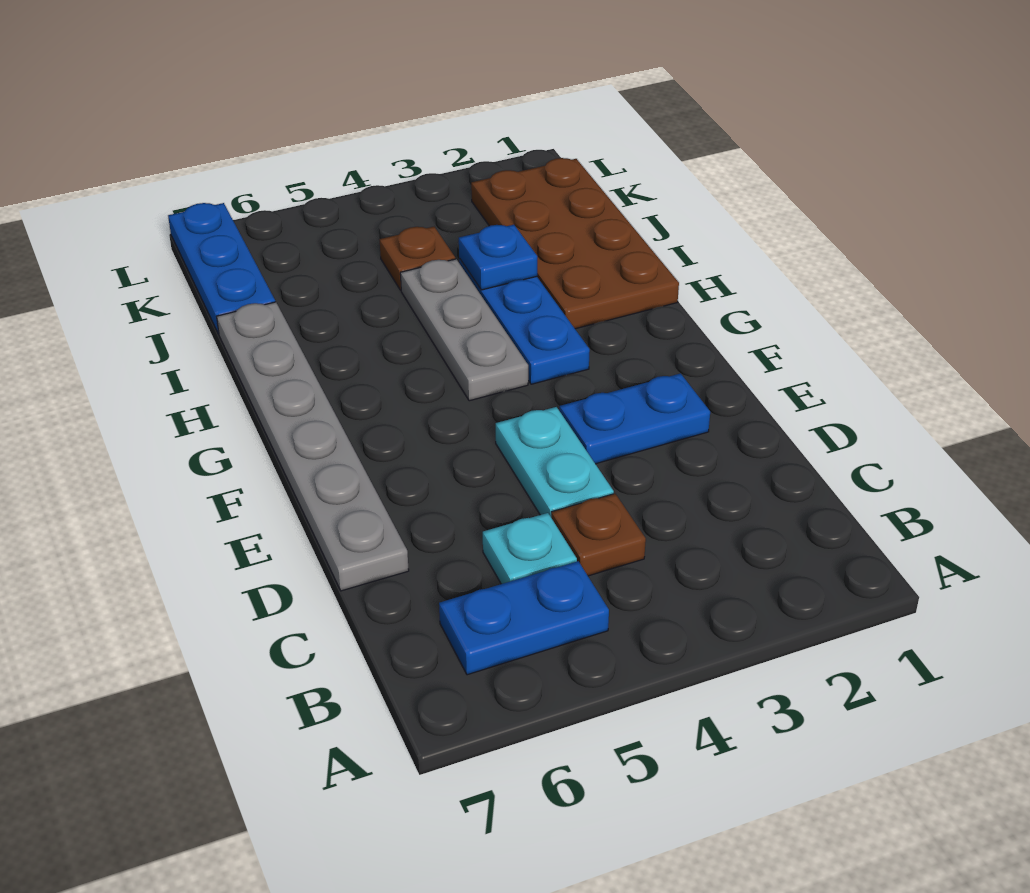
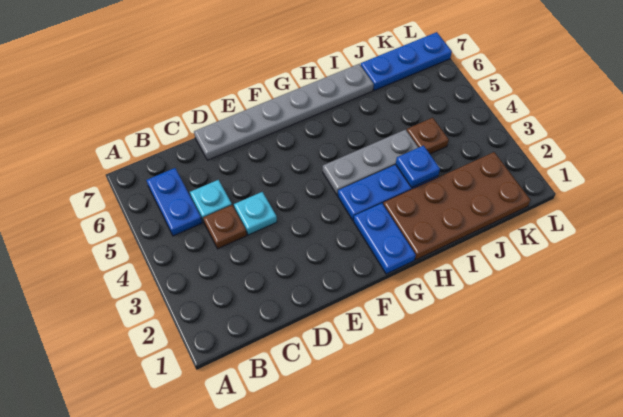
cyan plate D4:E4 level 1 -> cyan plate D4 level 1
blue plate E2:E3 level 1 -> blue plate G1:G2 level 1

